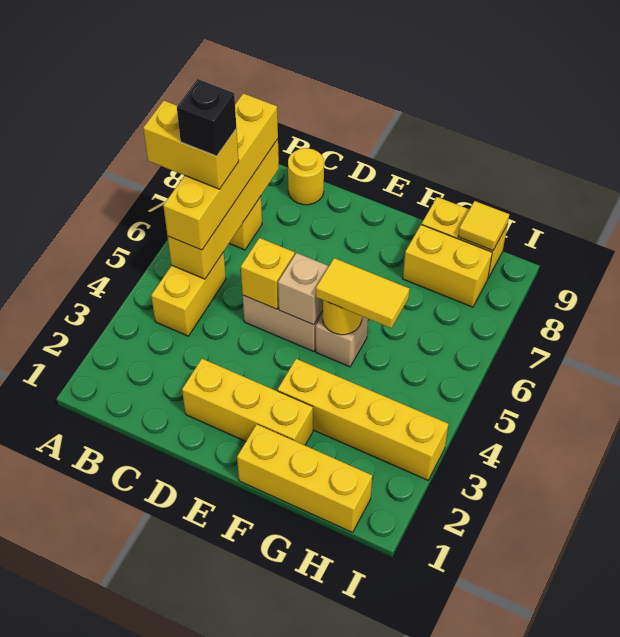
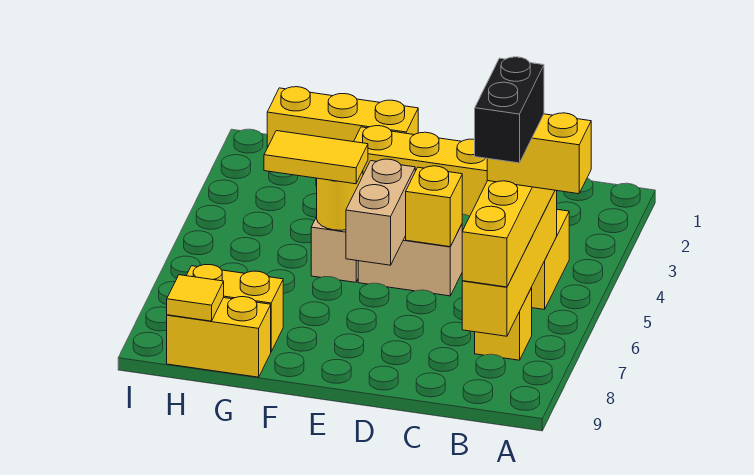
black brick B6 level 5 -> black brick B6:B7 level 5
yellow round brick C9 level 1 -> none
tan brick E5 level 2 -> tan brick E5:E6 level 2
yellow brick F3:I3 level 1 -> none

